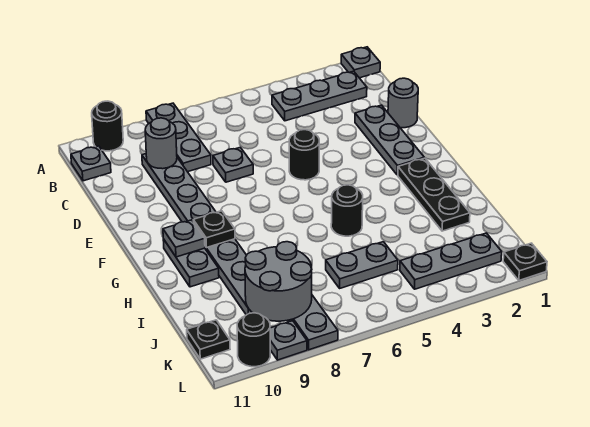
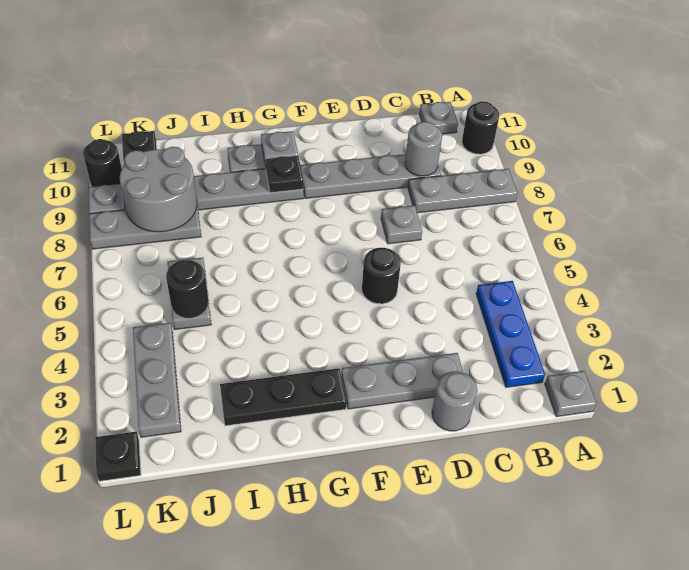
grey plate B2:B4 level 1 -> blue plate B2:B4 level 1
black round brick H5 level 1 -> black round brick J5 level 2

